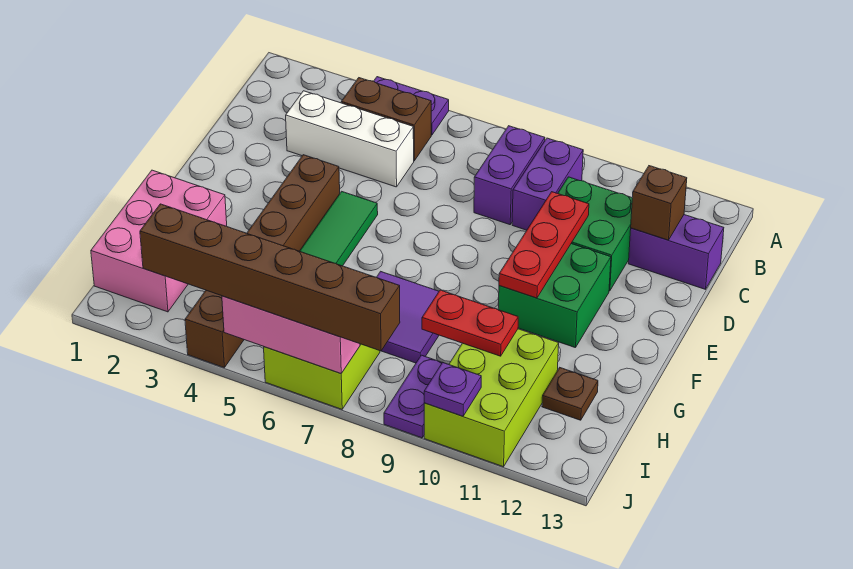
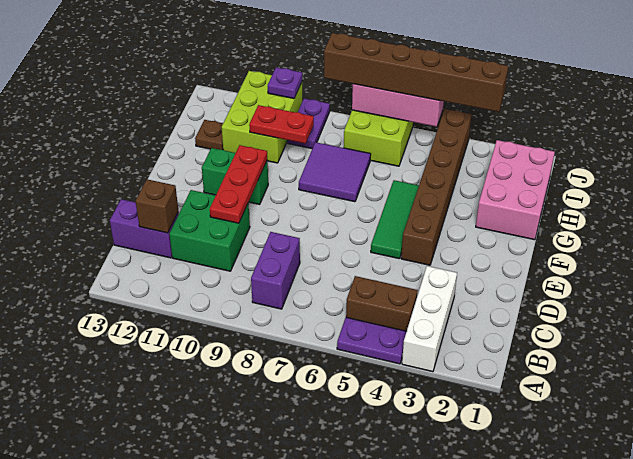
purple brick B9:C9 level 1 -> none
white brick C3:C5 level 1 -> white brick A3:C3 level 1
green brick E10:F11 level 1 -> green brick F10:F11 level 1

